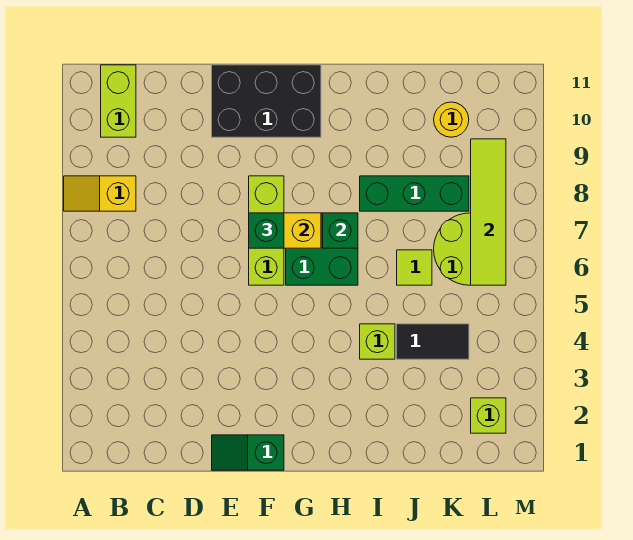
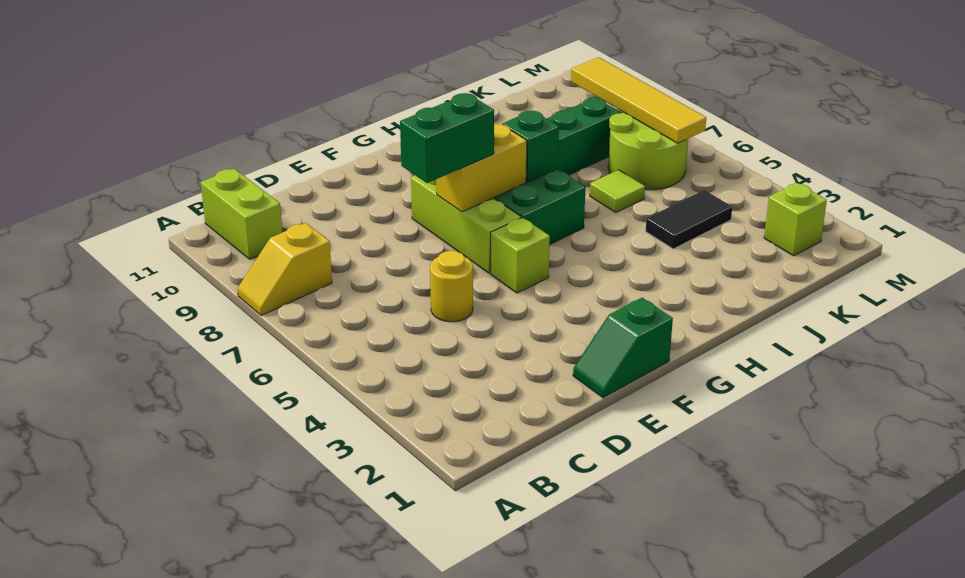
black brick E10:G11 level 1 -> none
green brick F7 level 3 -> green brick E7:F7 level 3
lime brick I4 level 1 -> lime brick F5 level 1
yellow round brick K10 level 1 -> yellow round brick D5 level 1
lime tile L6:L9 level 2 -> yellow tile L6:L9 level 2

